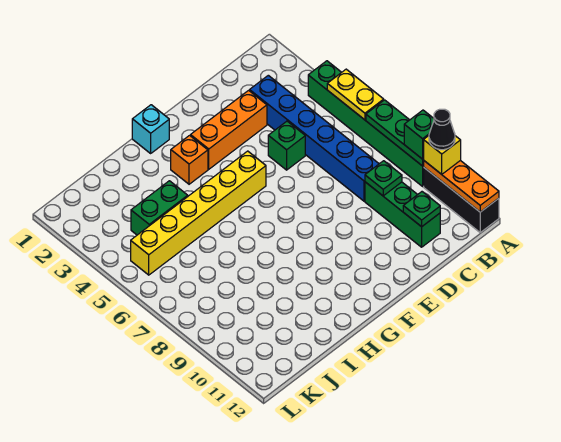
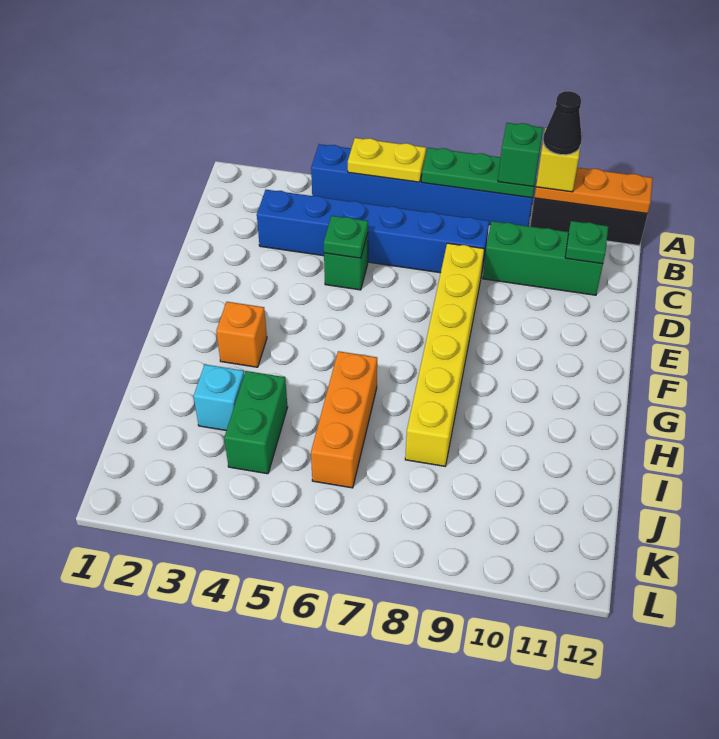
green brick A4:A9 level 1 -> blue brick A4:A9 level 1
green plate C9 level 2 -> green plate D5 level 2
orange brick D3:F3 level 1 -> orange brick H6:J6 level 1
yellow brick F5:K5 level 1 -> yellow brick D8:I8 level 1
cyan brick G1 level 1 -> cyan brick I3 level 1

